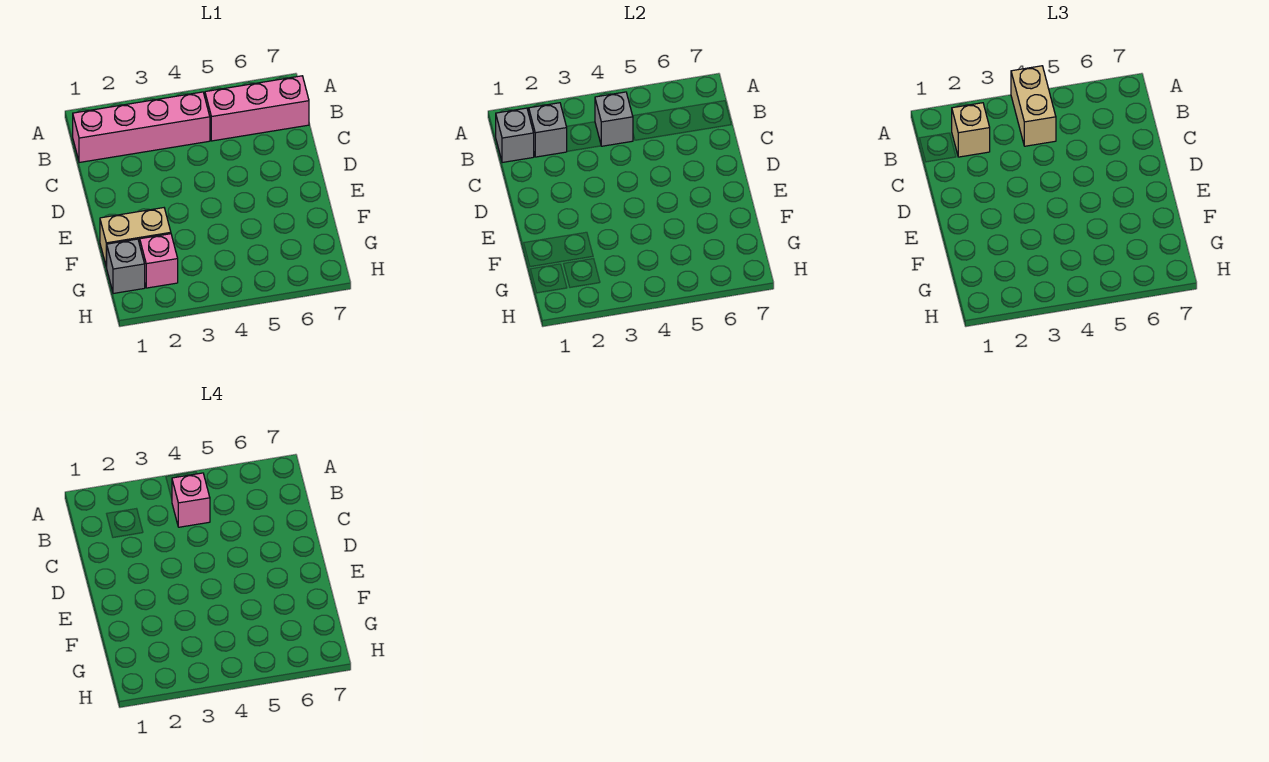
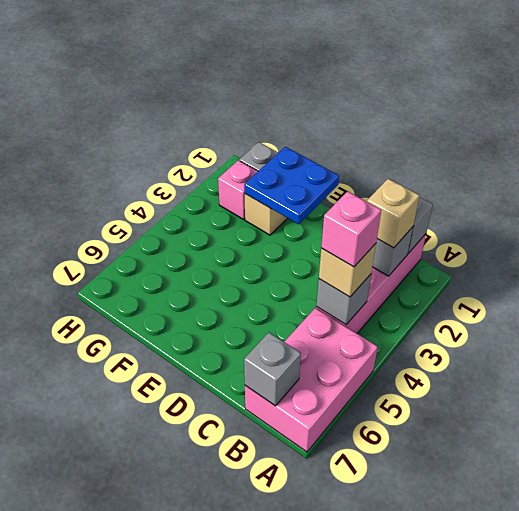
tan brick A4:B4 level 3 -> tan brick B4 level 3
pink brick B5:B7 level 1 -> pink brick A5:B7 level 1
none -> grey brick B7 level 2
none -> blue plate E1:F2 level 2

